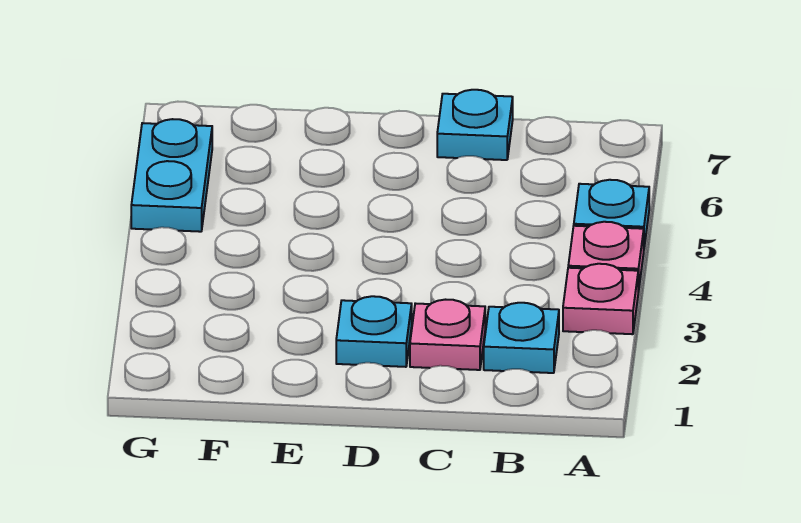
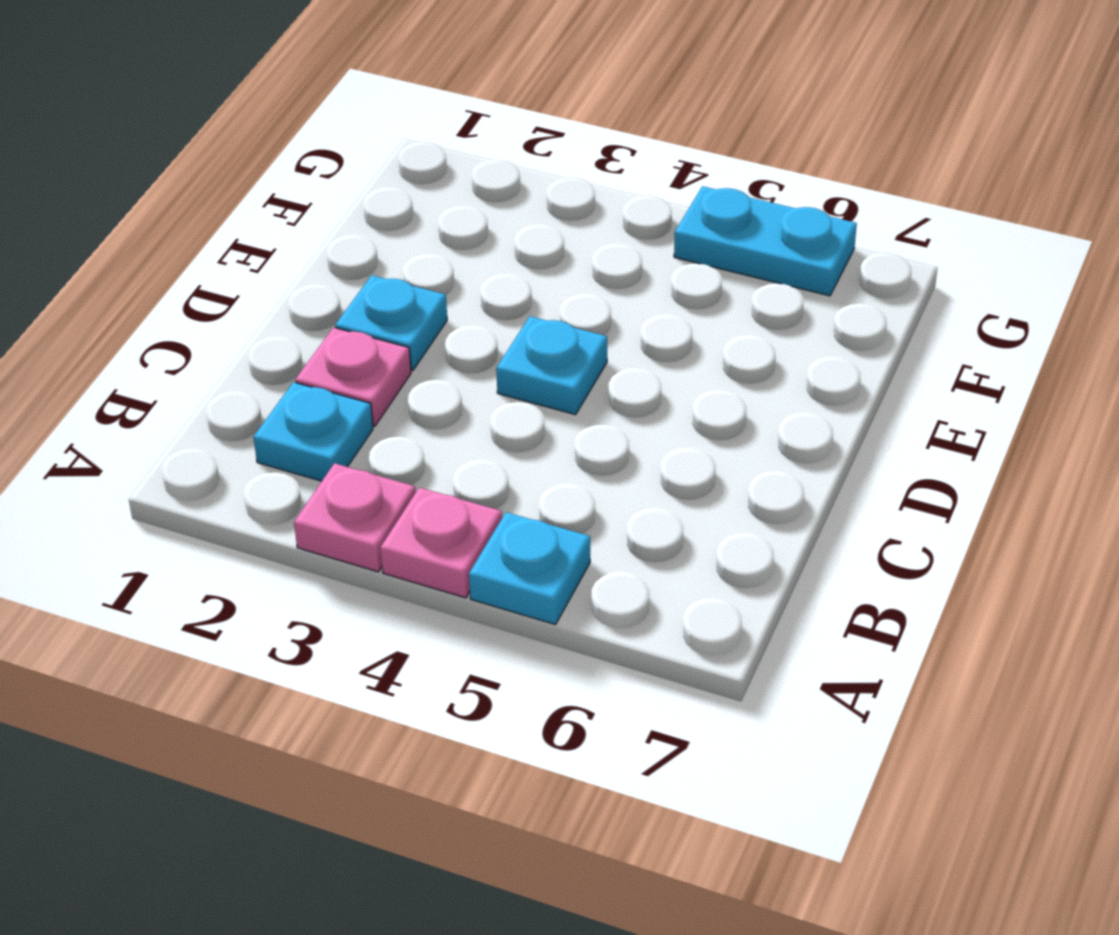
cyan plate C7 level 1 -> cyan plate D4 level 1

